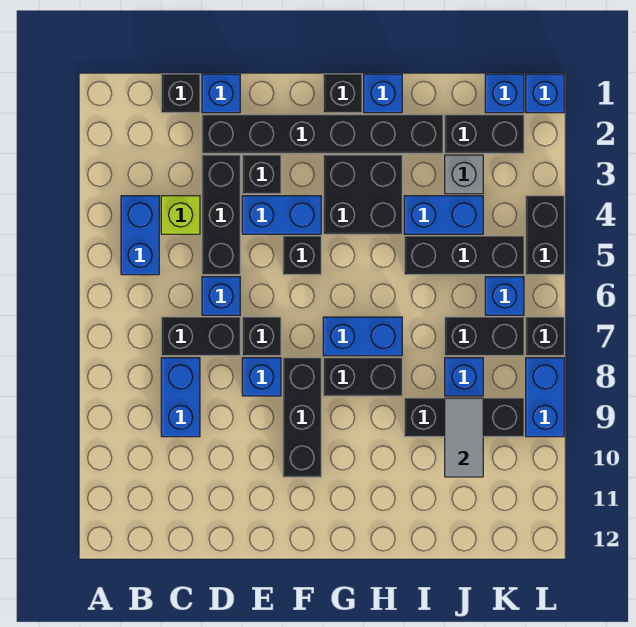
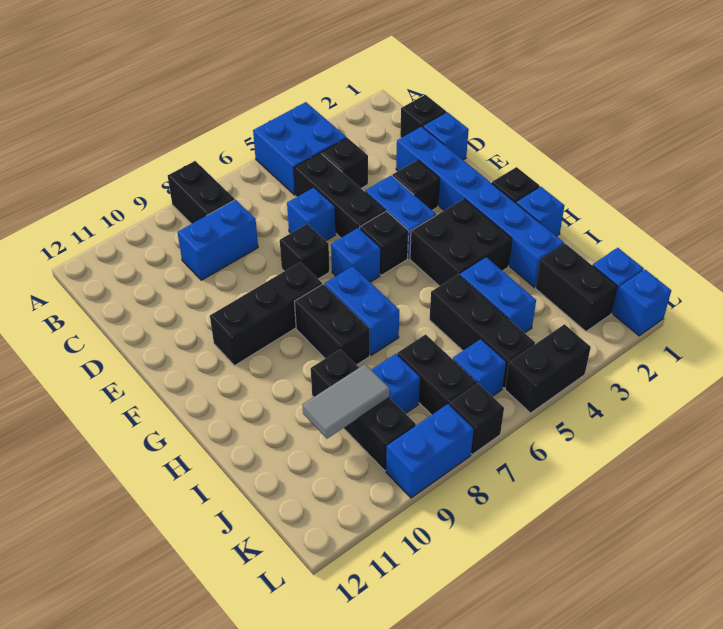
blue brick B4:B5 level 1 -> blue brick A4:B5 level 1
lime brick C4 level 1 -> black brick C4 level 1
black brick C7:D7 level 1 -> black brick A8:B8 level 1
black brick D2:I2 level 1 -> blue brick D2:I2 level 1
black brick D3:D5 level 1 -> black brick C5:E5 level 1
blue brick E8 level 1 -> blue brick F6 level 1
grey brick J3 level 1 -> none

